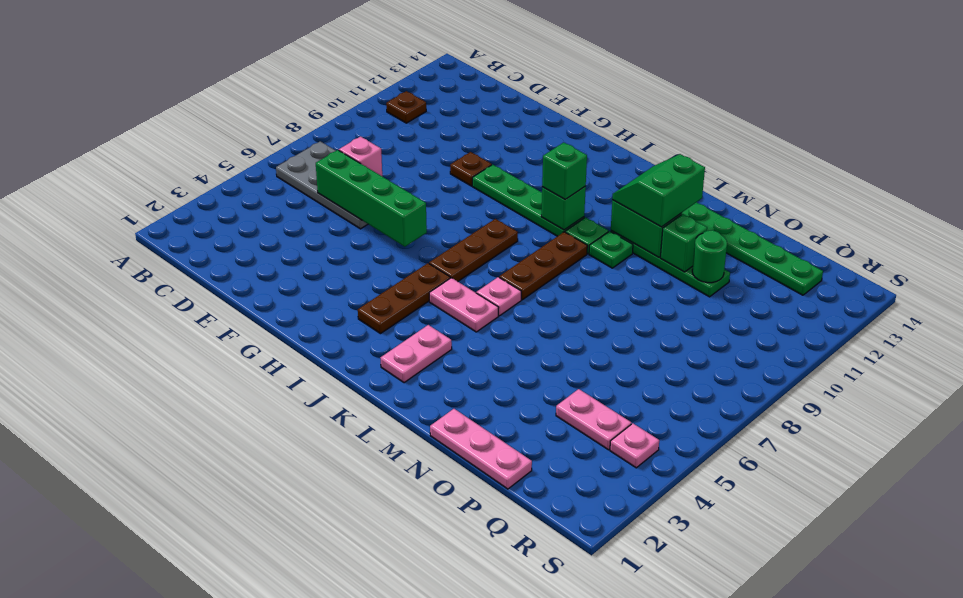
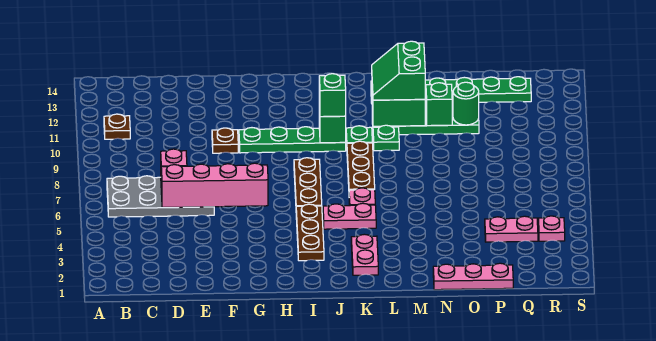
green brick D6:G6 level 2 -> pink brick D6:G6 level 2

